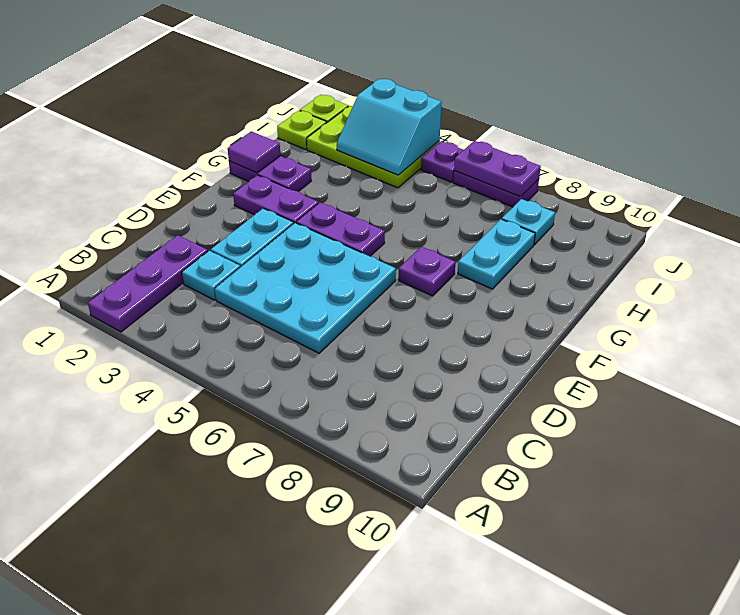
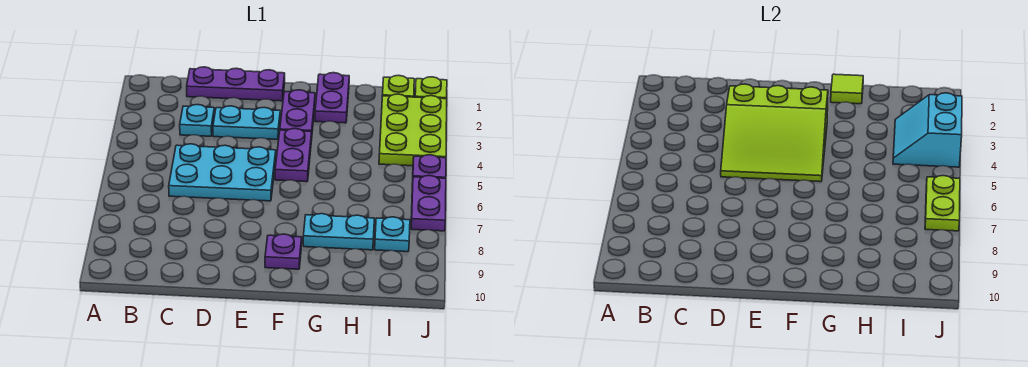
purple plate A2:C2 level 1 -> purple plate C1:E1 level 1
cyan plate C4:E6 level 1 -> cyan plate C5:E6 level 1
none -> lime slope D3:F5 level 2 top 3
purple plate F7 level 1 -> purple plate F9 level 1
purple tile G1 level 2 -> lime tile G1 level 2
purple plate J6:J7 level 2 -> lime plate J6:J7 level 2

